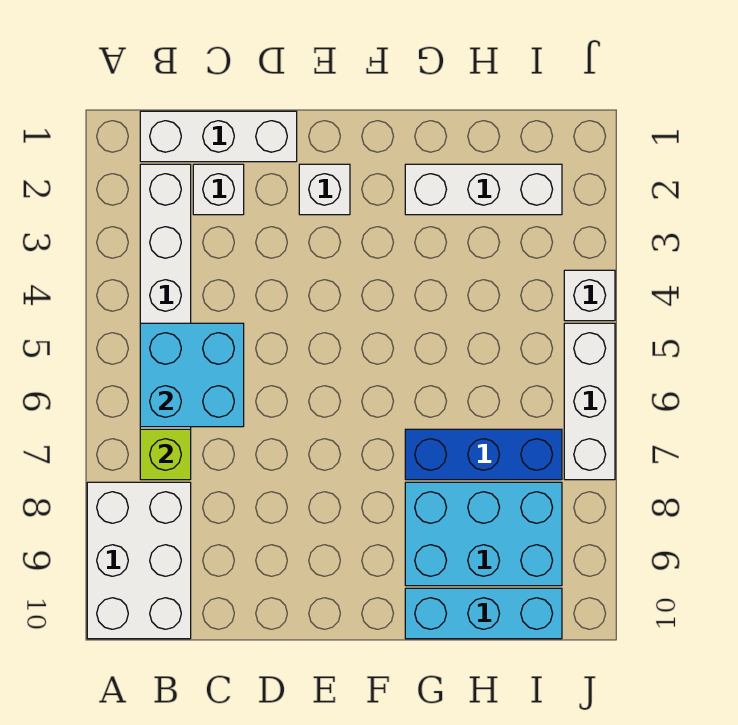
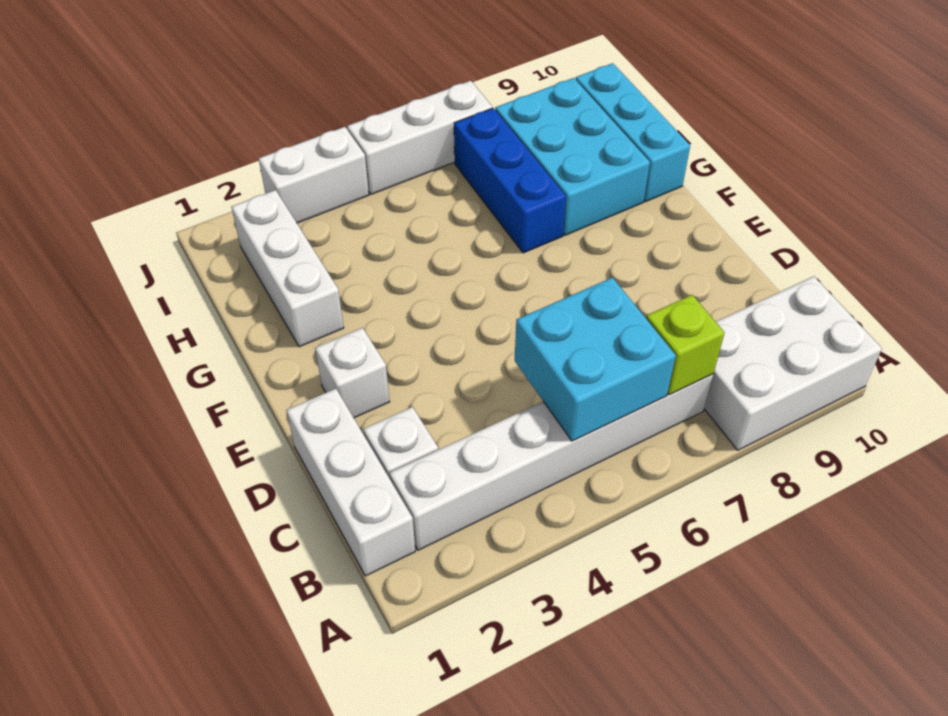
white brick J4 level 1 -> white brick J3:J4 level 1

